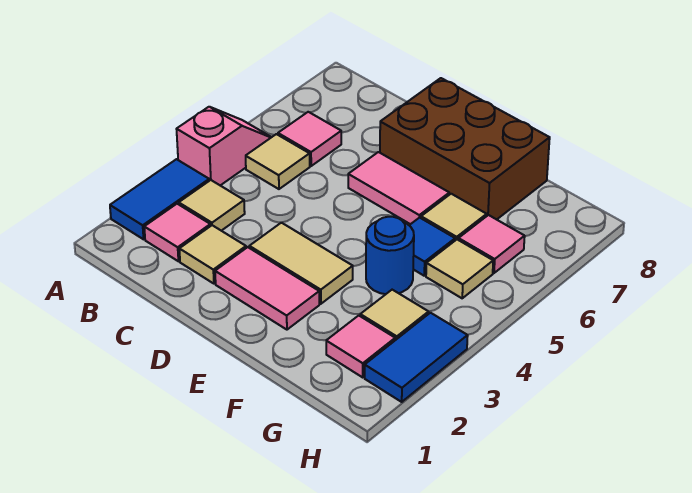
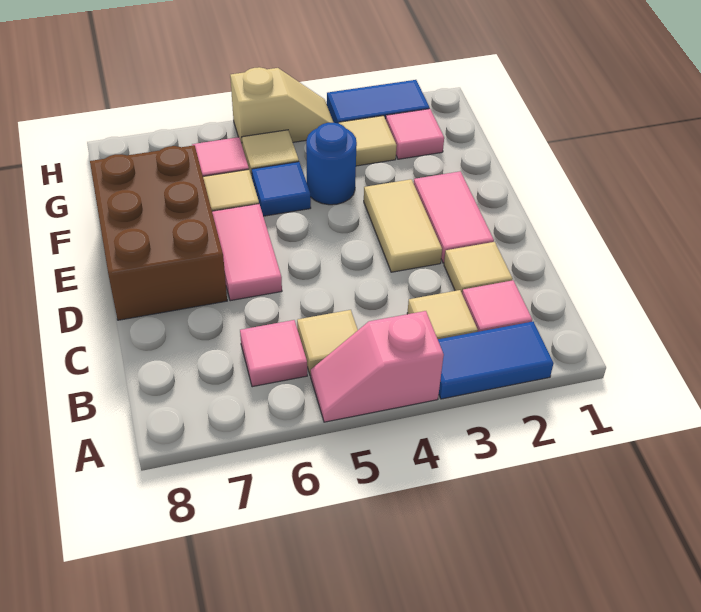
none -> tan slope H4:H5 level 1 top 5

